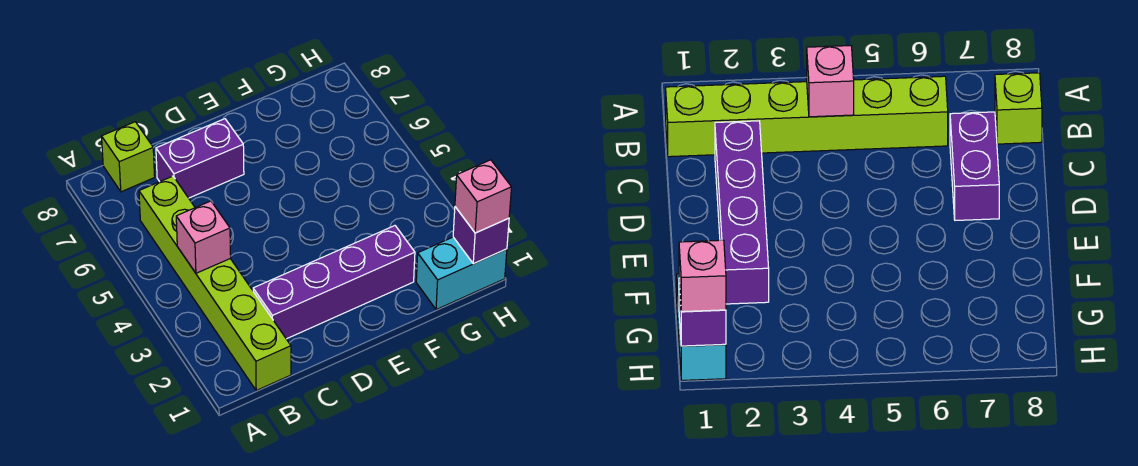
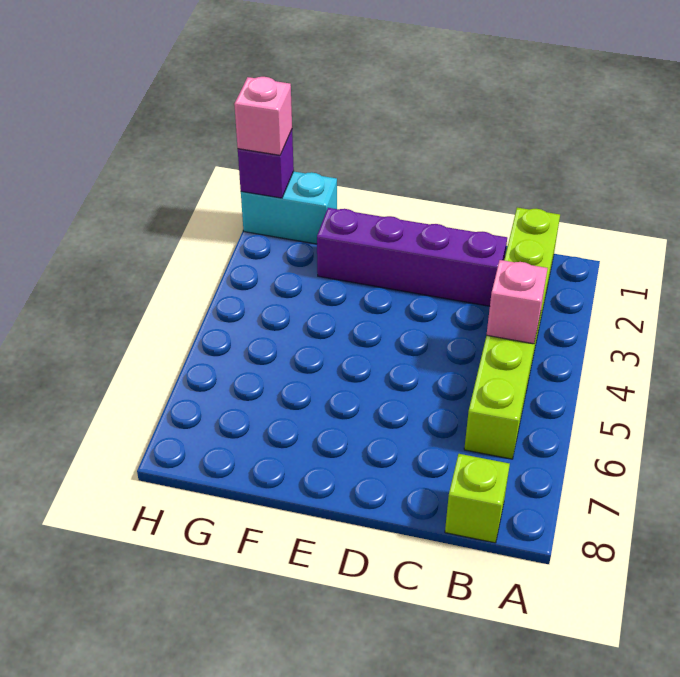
purple brick C7:D7 level 1 -> none

